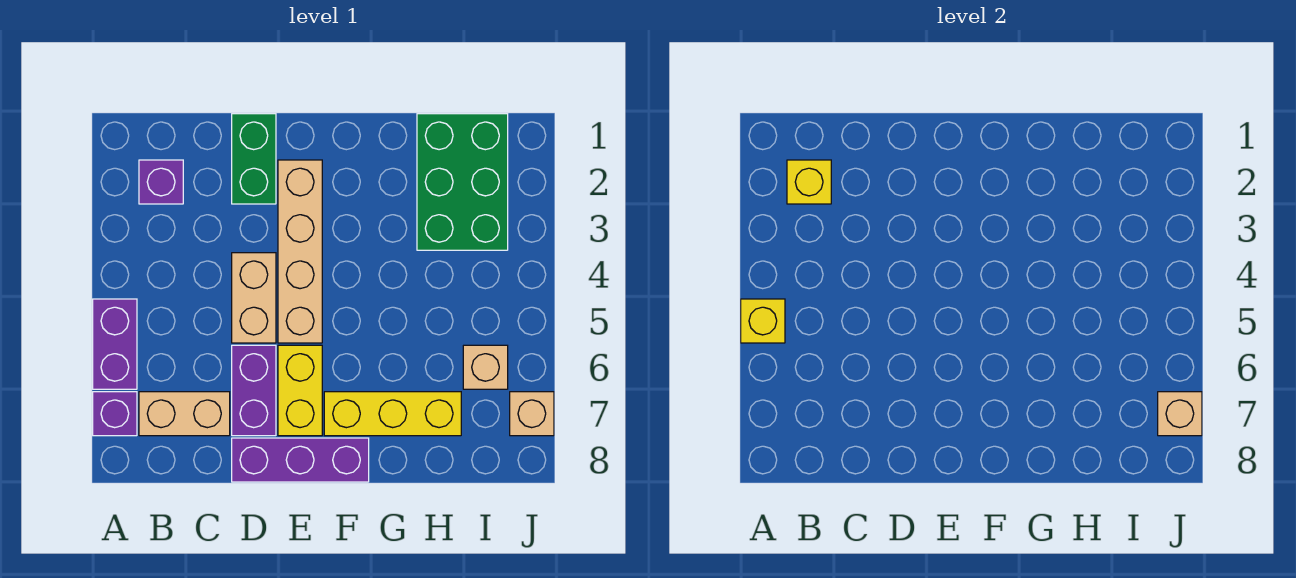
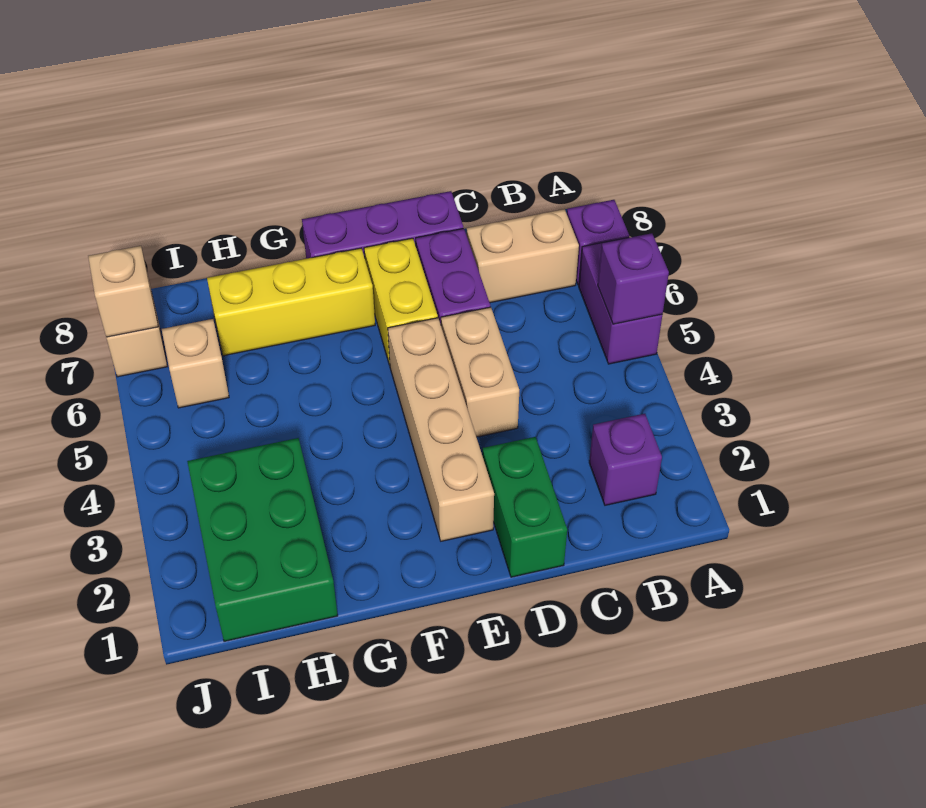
yellow brick A5 level 2 -> purple brick A5 level 2
yellow brick B2 level 2 -> none

